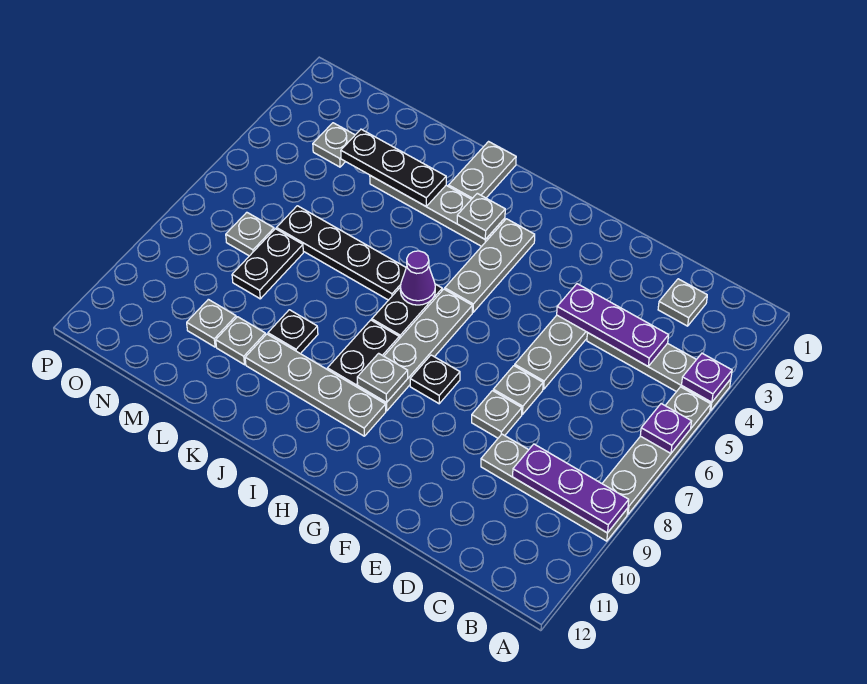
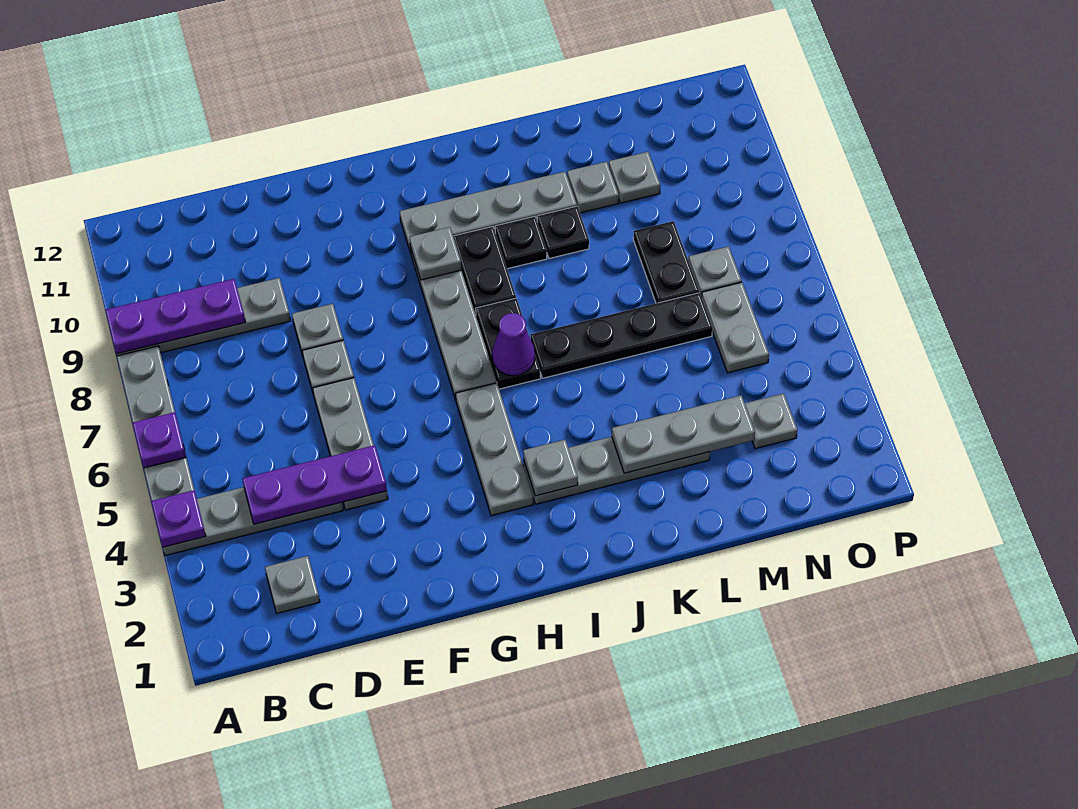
black plate G8 level 1 -> black plate J9 level 1
grey plate J1:J2 level 1 -> grey plate N5:N6 level 1
black plate K3:M3 level 2 -> grey plate K3:M3 level 2

